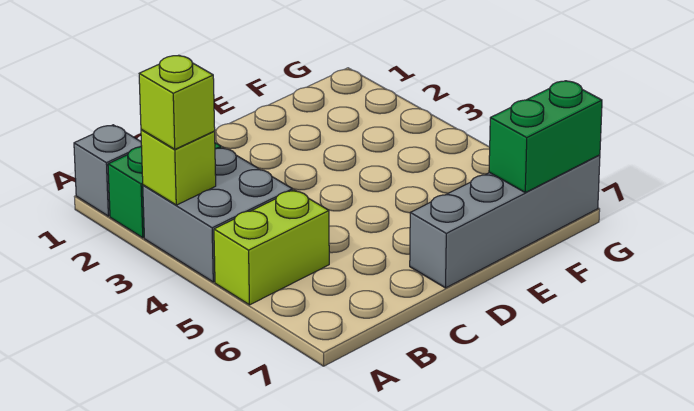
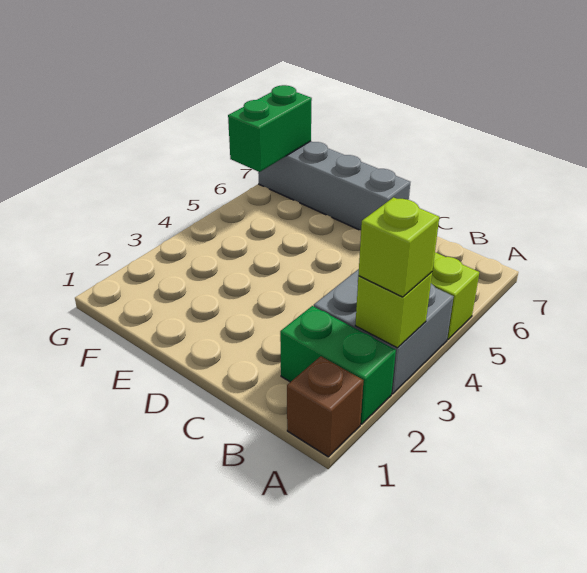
grey brick A1 level 1 -> brown brick A1 level 1
green brick F7:G7 level 2 -> green brick G6:G7 level 2

